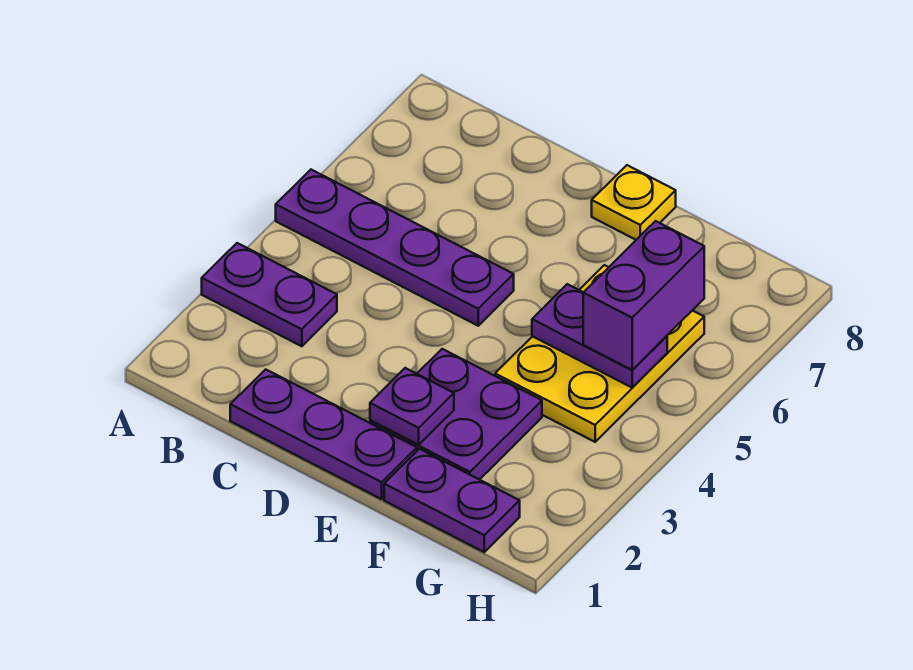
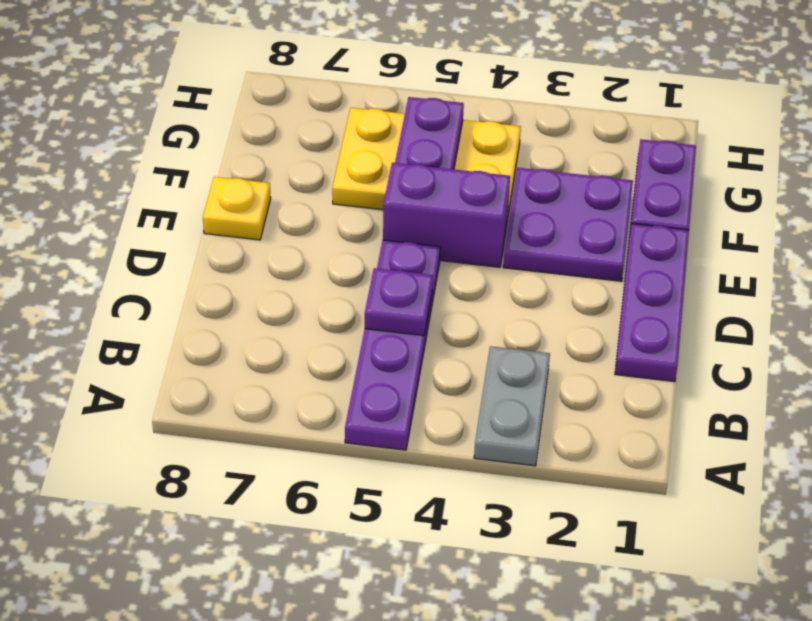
purple plate A3:B3 level 1 -> grey plate A3:B3 level 1
purple plate E2 level 2 -> purple plate C5 level 2
purple brick G5:G6 level 3 -> purple brick E4:E5 level 1

